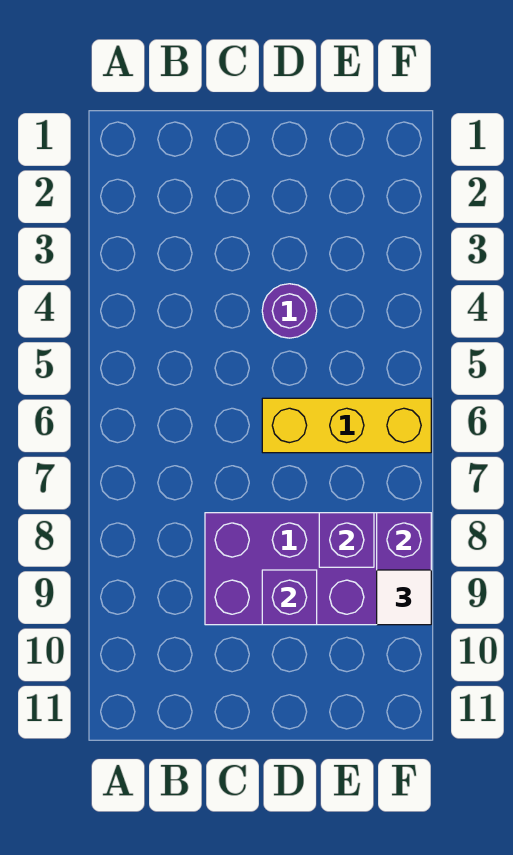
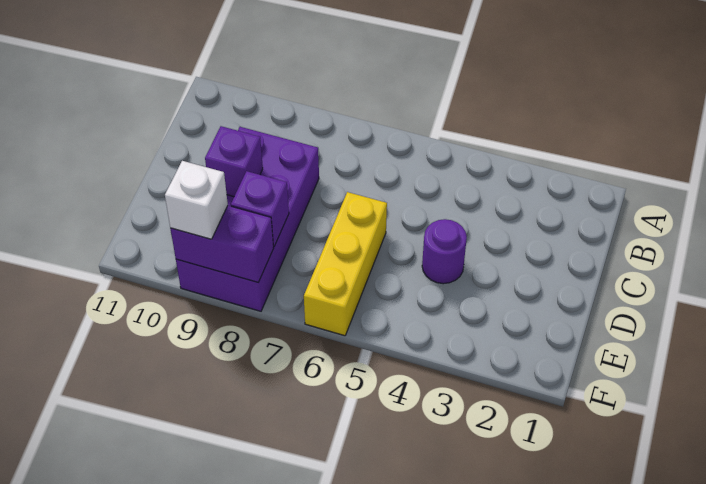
white tile F9 level 3 -> white brick F9 level 3

